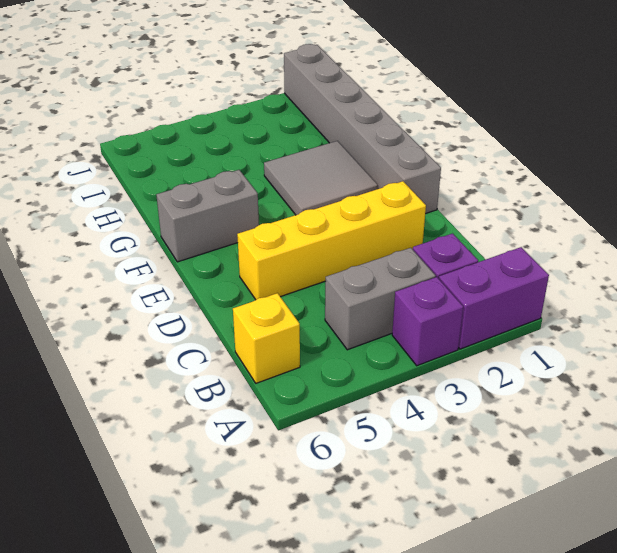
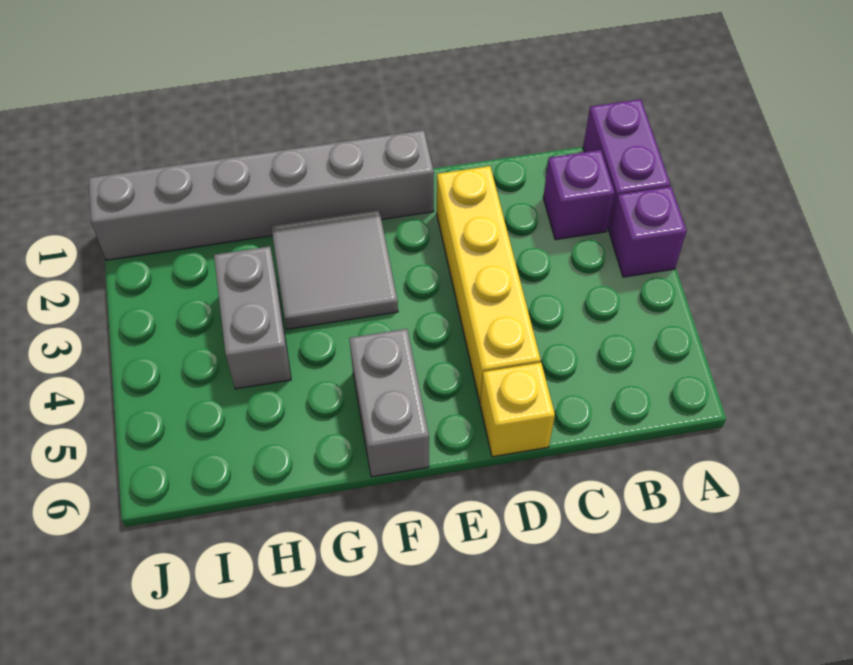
grey brick B3:B4 level 1 -> grey brick H3:H4 level 1
yellow brick B6 level 1 -> yellow brick D6 level 1

